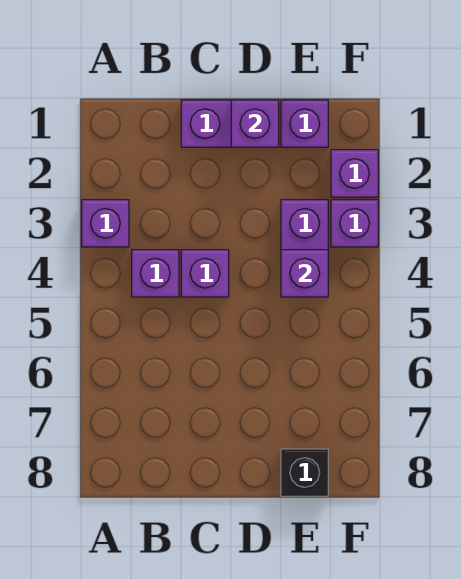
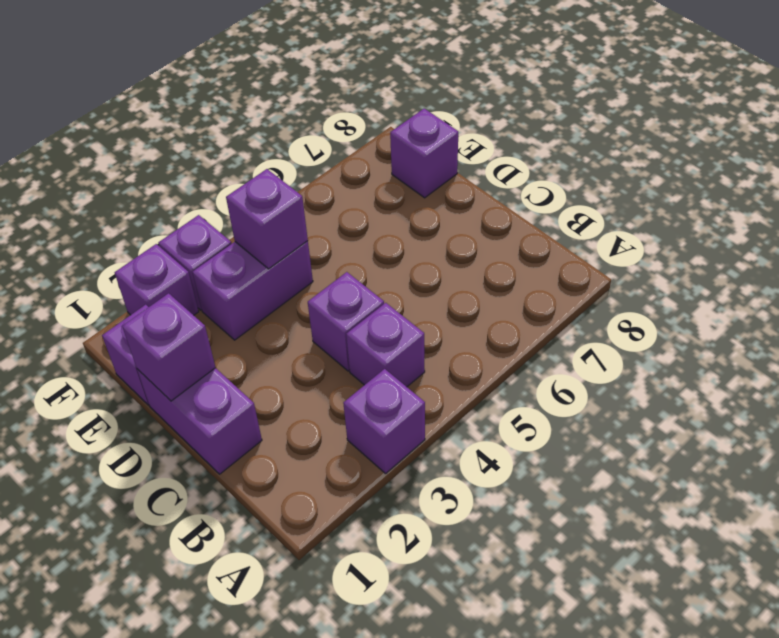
black brick E8 level 1 -> purple brick E8 level 1

